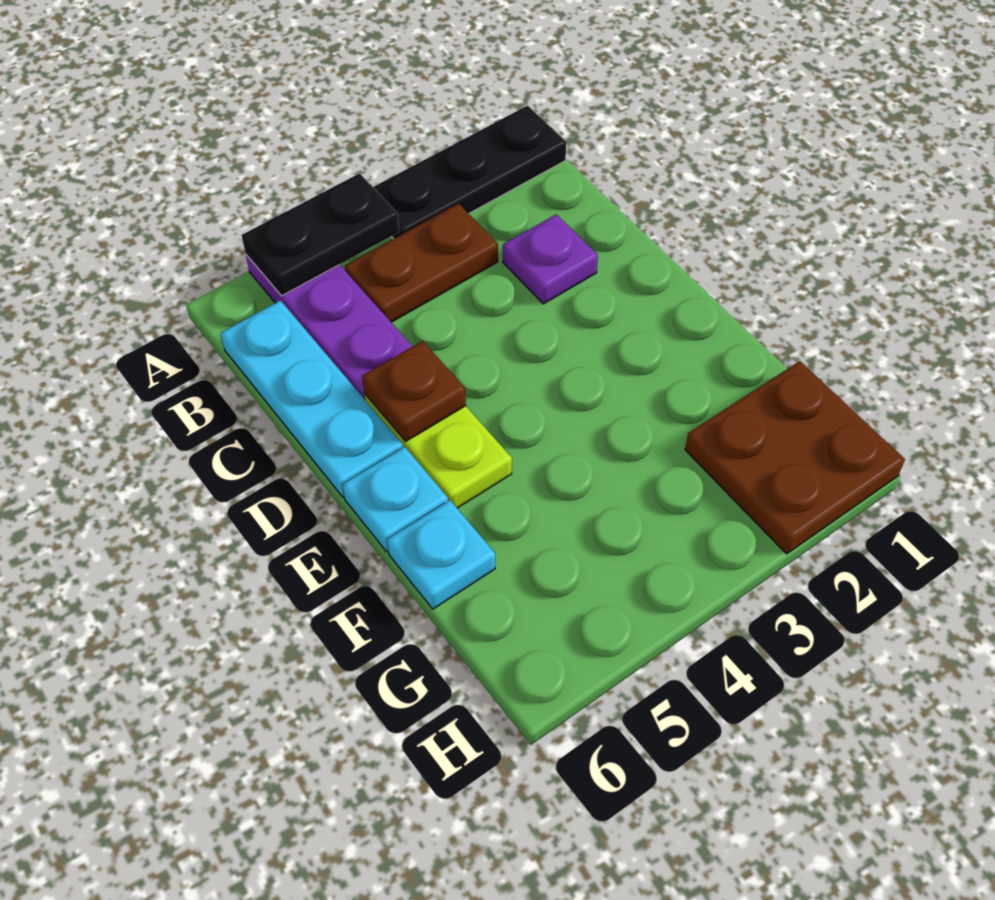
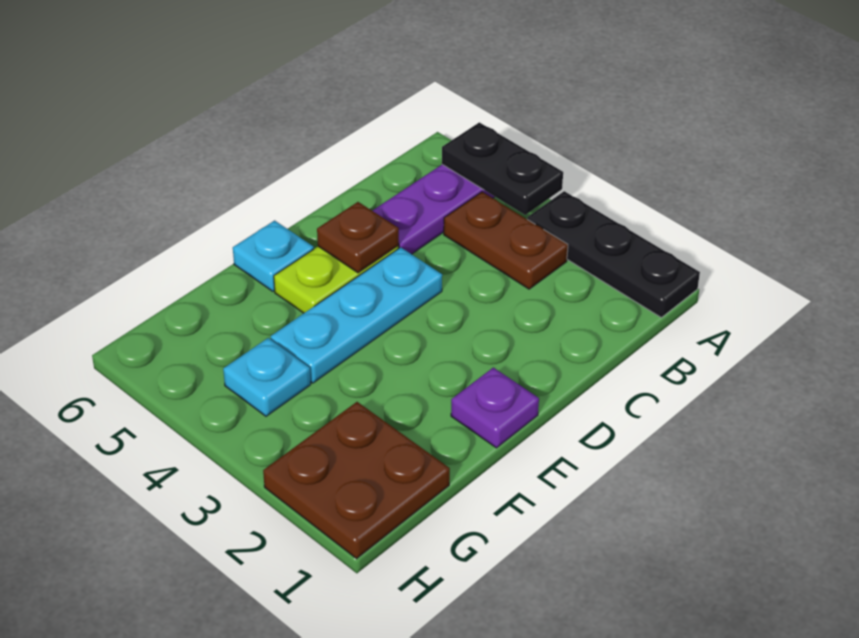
cyan plate B6:D6 level 1 -> cyan plate D4:F4 level 1
purple plate C2 level 1 -> purple plate E1 level 1
cyan plate F6 level 1 -> cyan plate G4 level 1

